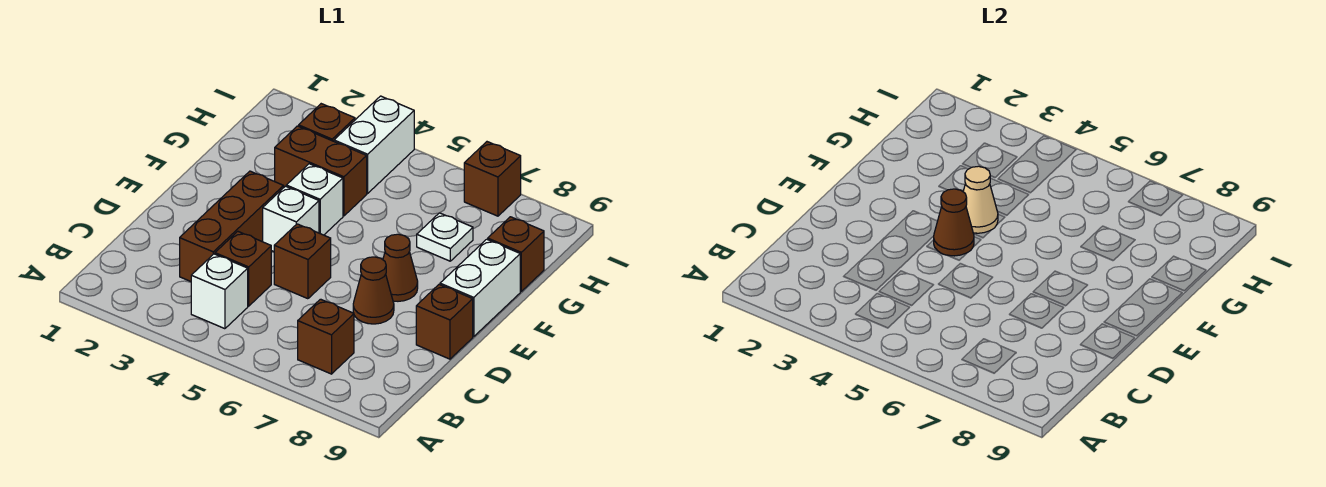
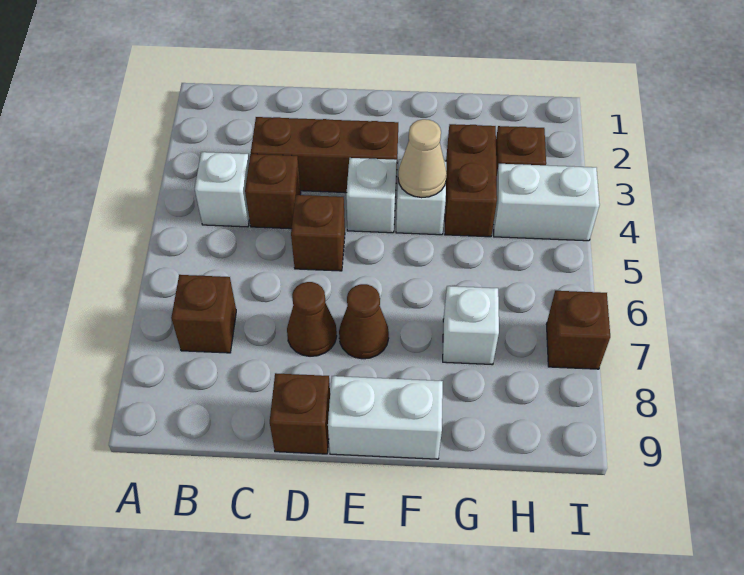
brown cone E4 level 2 -> none
white plate G7 level 1 -> white brick G7 level 1
brown brick G9 level 1 -> none

